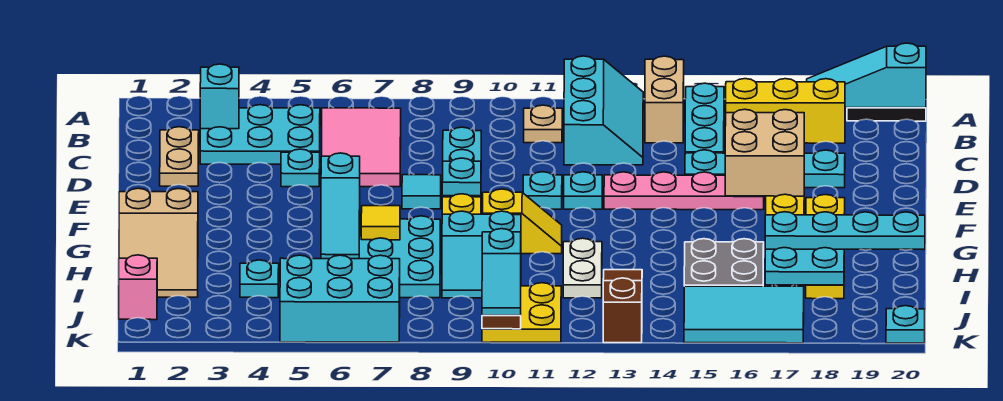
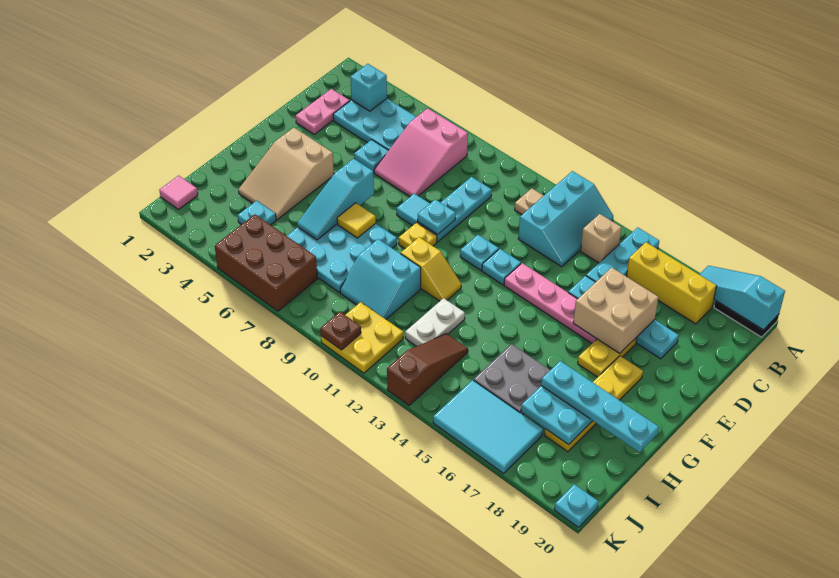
tan brick A14:B14 level 1 -> tan brick B14 level 1
pink tile B6:D7 level 1 -> pink slope B6:D7 level 1 top B
tan plate C2:D2 level 1 -> pink plate C2:D2 level 1
tan slope G1:I2 level 1 top G -> tan slope F3:H4 level 1 top F
pink brick J1 level 1 -> pink tile J1 level 1
cyan brick J5:K7 level 1 -> brown brick J5:K7 level 1
cyan slope J10:K10 level 3 top J -> none

